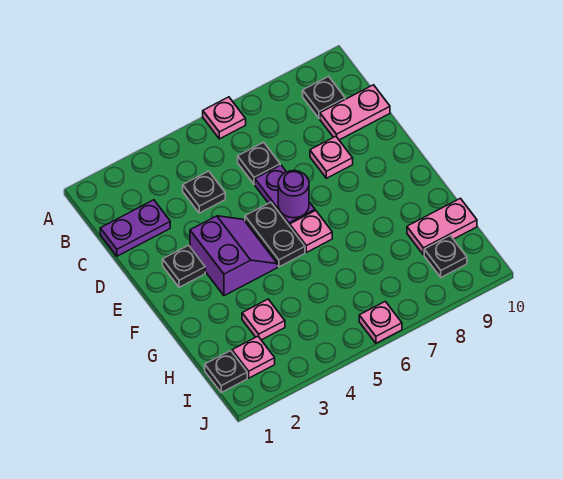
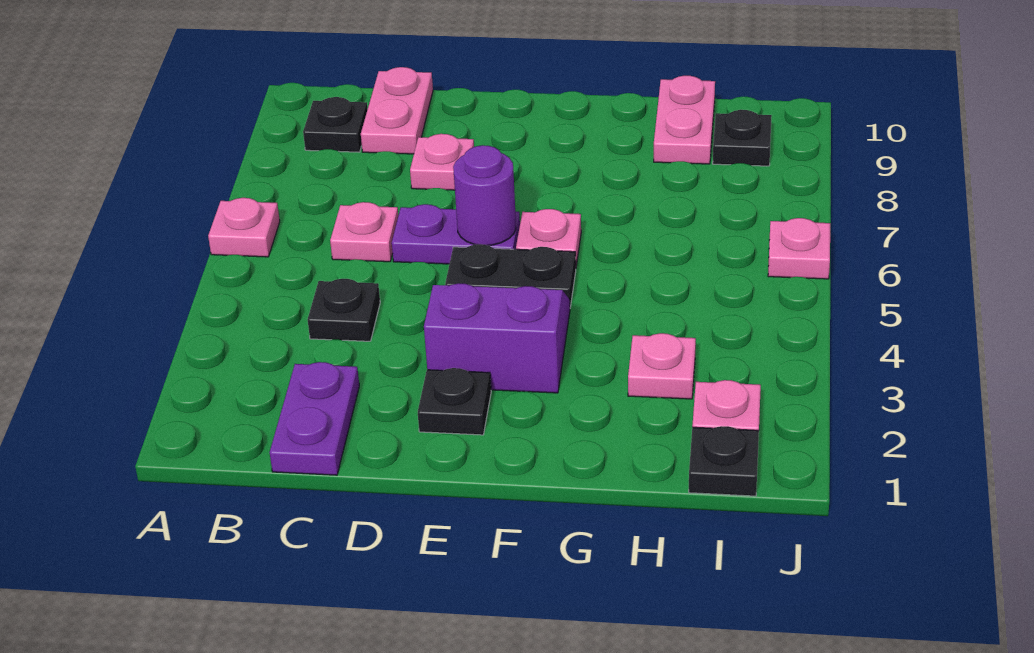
black plate C6 level 1 -> pink plate C6 level 1

